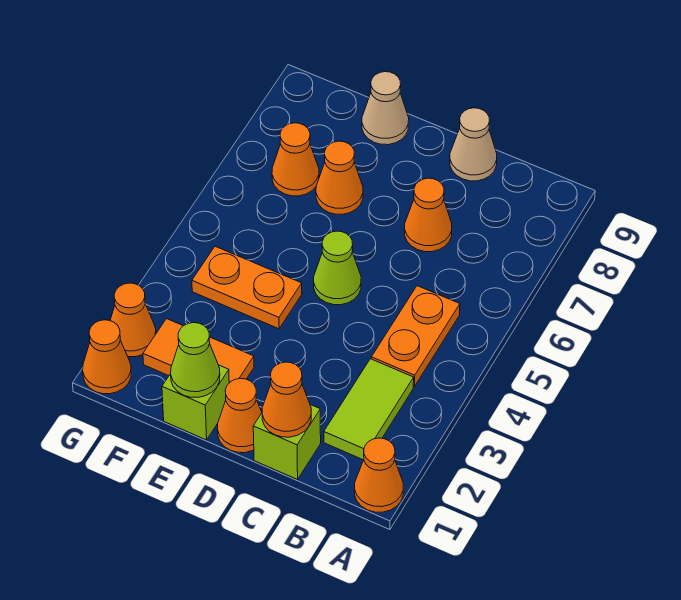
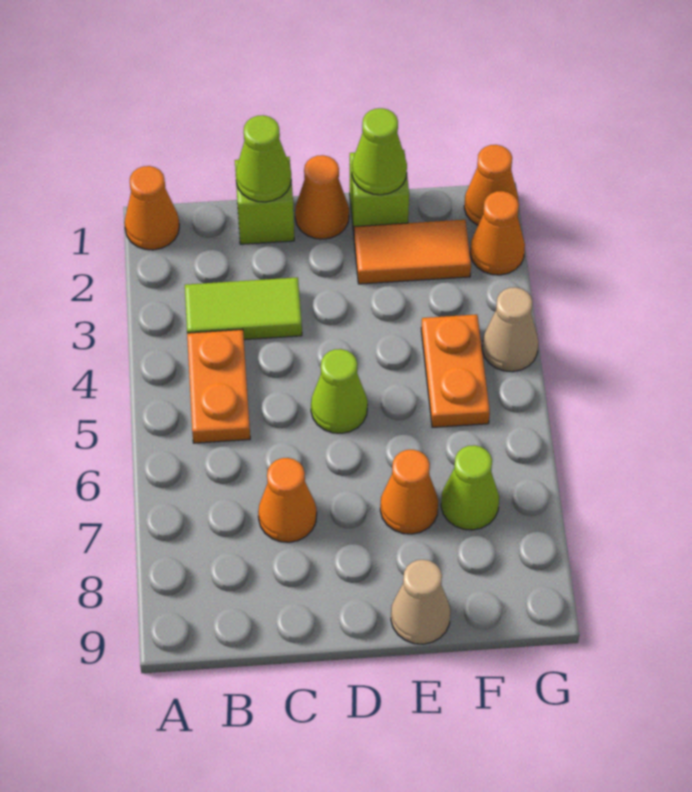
lime tile B2:B3 level 1 -> lime tile B3:C3 level 1
orange cone C1 level 2 -> lime cone C1 level 2
tan cone C9 level 1 -> tan cone G4 level 1
orange plate E4:F4 level 1 -> orange plate F4:F5 level 1
orange cone F7 level 1 -> lime cone F7 level 1

